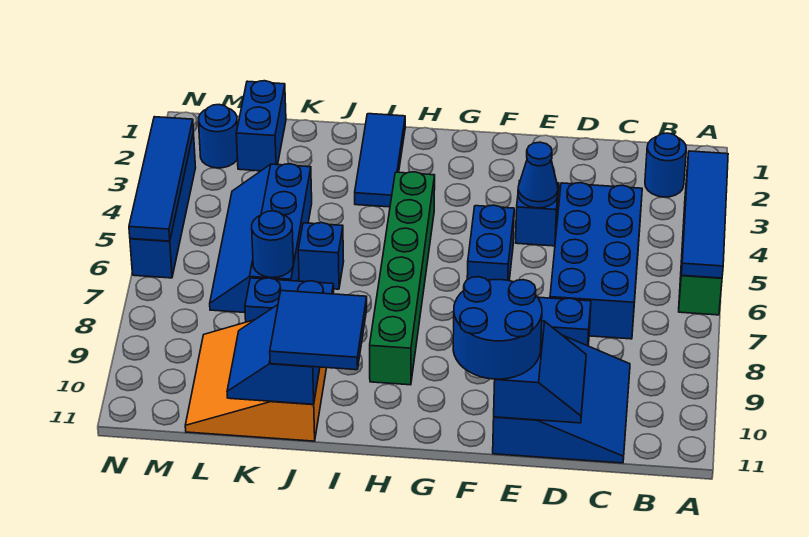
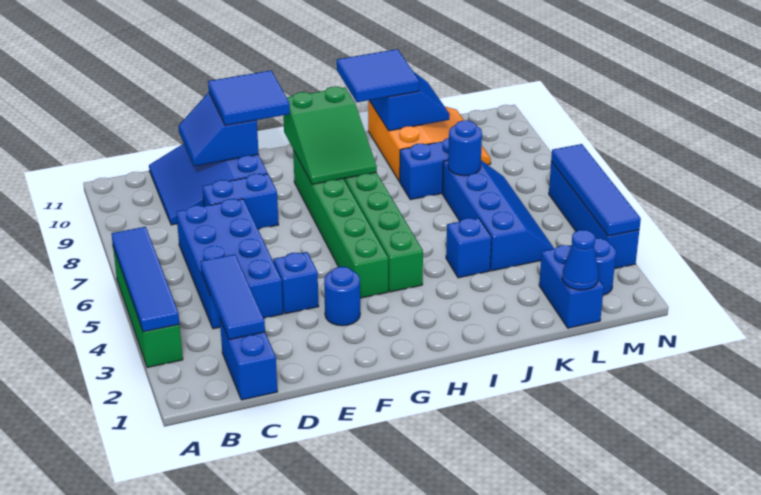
blue round brick B2 level 1 -> blue round brick F3 level 1
blue cone E4 level 2 -> blue cone L1 level 2
blue round brick E10:F11 level 3 -> blue tile E10:F11 level 3
blue brick F5:F6 level 1 -> blue brick C1:C2 level 1
none -> green brick G4:G9 level 1
none -> green slope G8:H10 level 2 top 10
blue tile I1:I3 level 1 -> blue tile C2:C4 level 2
blue brick J6 level 1 -> blue brick J4 level 1

